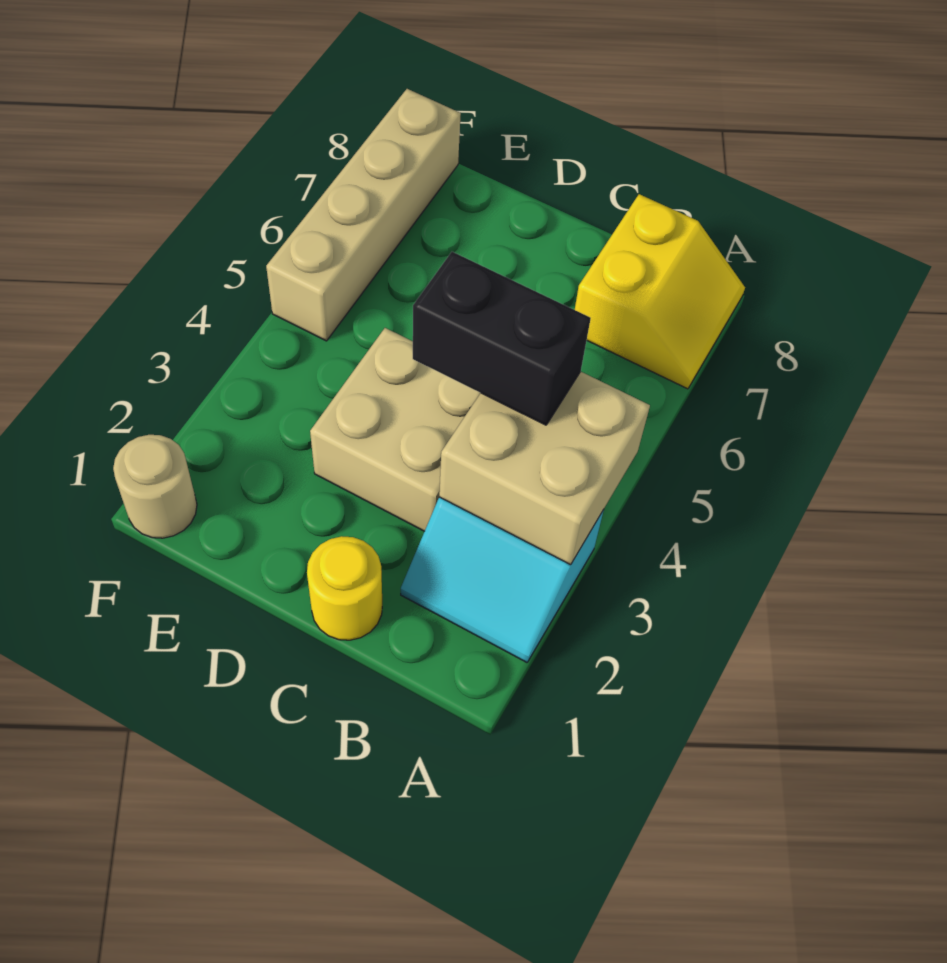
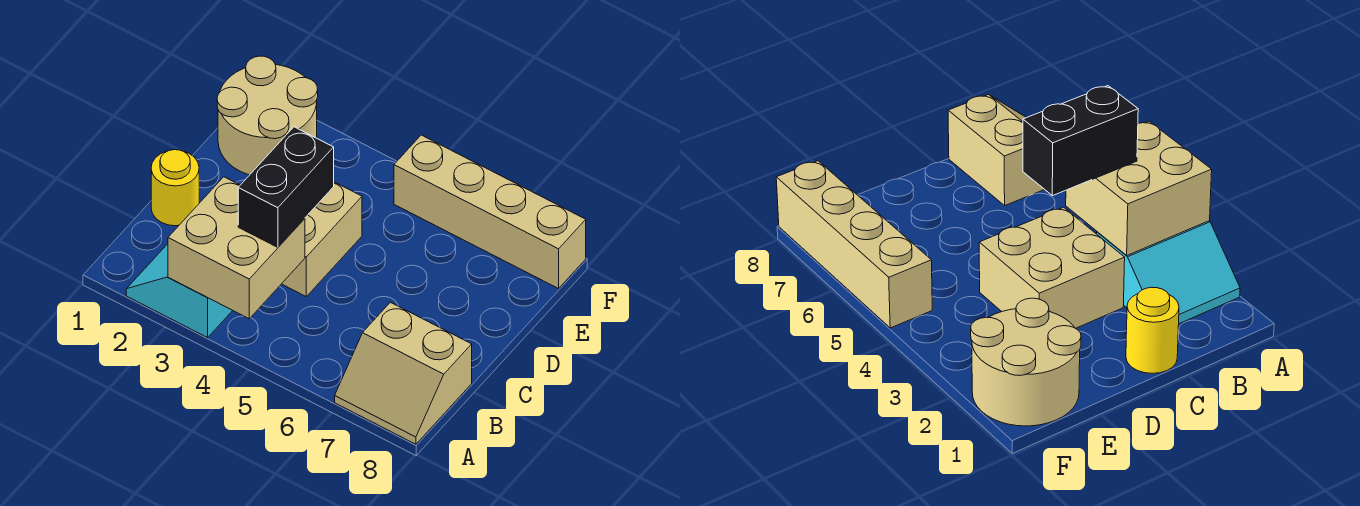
yellow slope A7:B8 level 1 top B -> tan slope A7:B8 level 1 top B
tan round brick F1 level 1 -> tan round brick E1:F2 level 1

